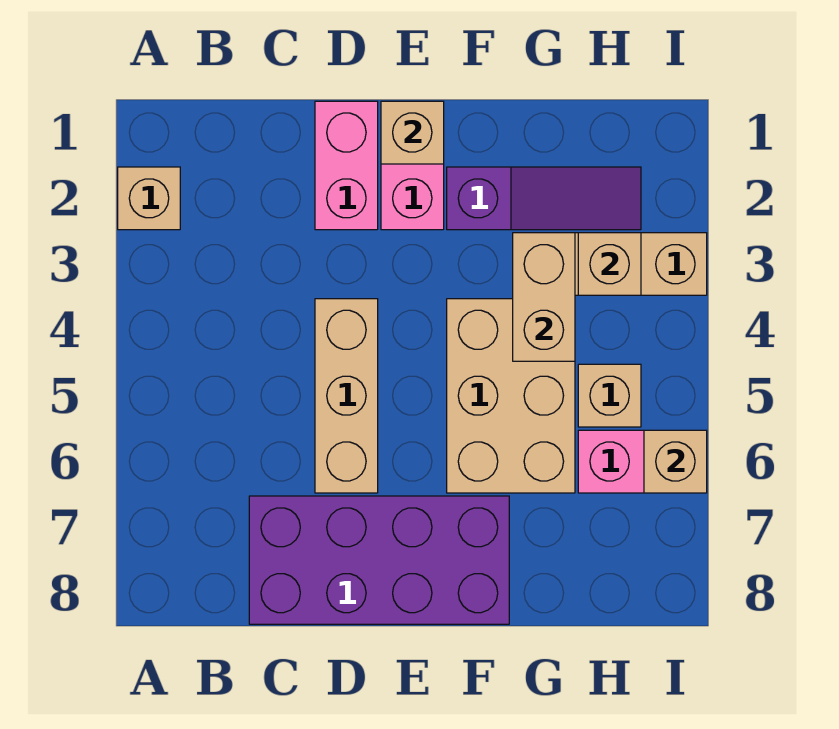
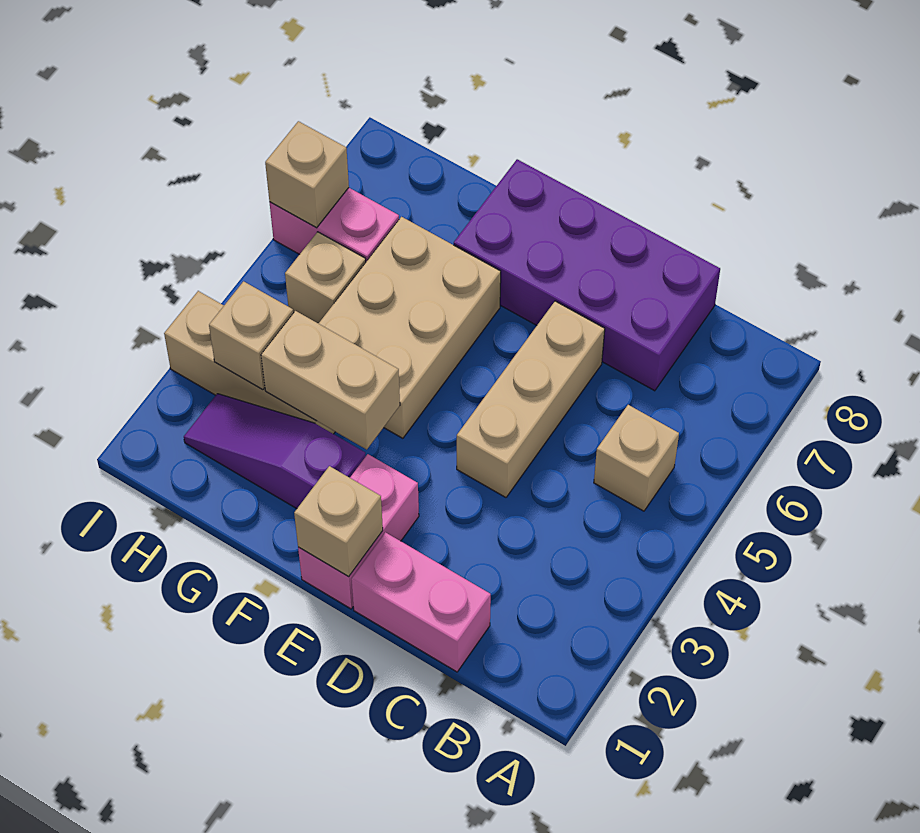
tan brick A2 level 1 -> tan brick B5 level 1
pink brick D1:D2 level 1 -> pink brick C1:D1 level 1
tan brick G3:G4 level 2 -> tan brick F3:G3 level 2

